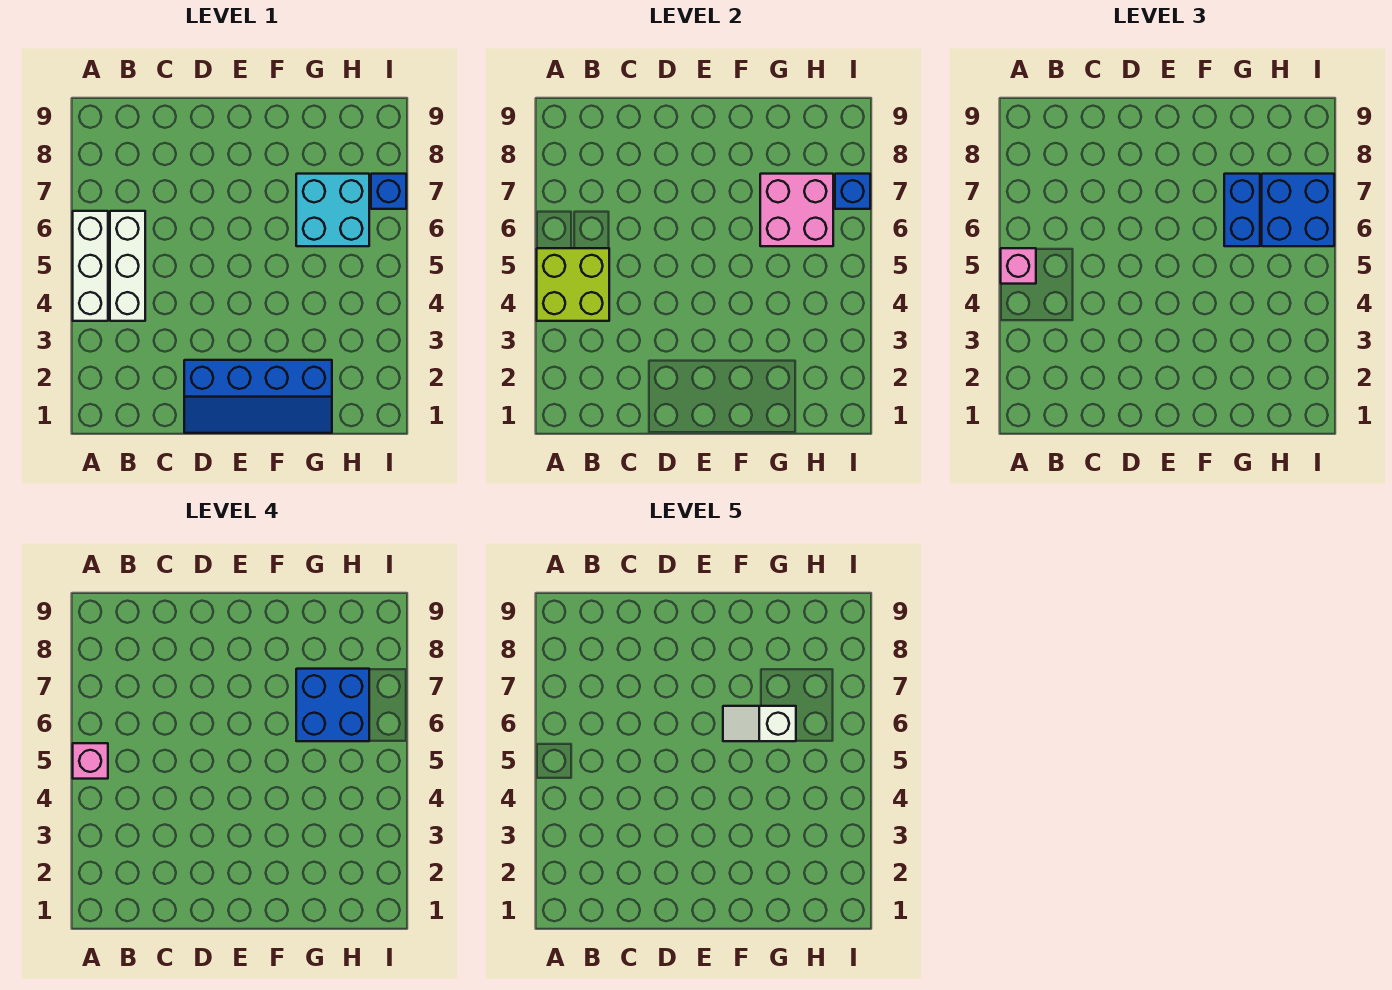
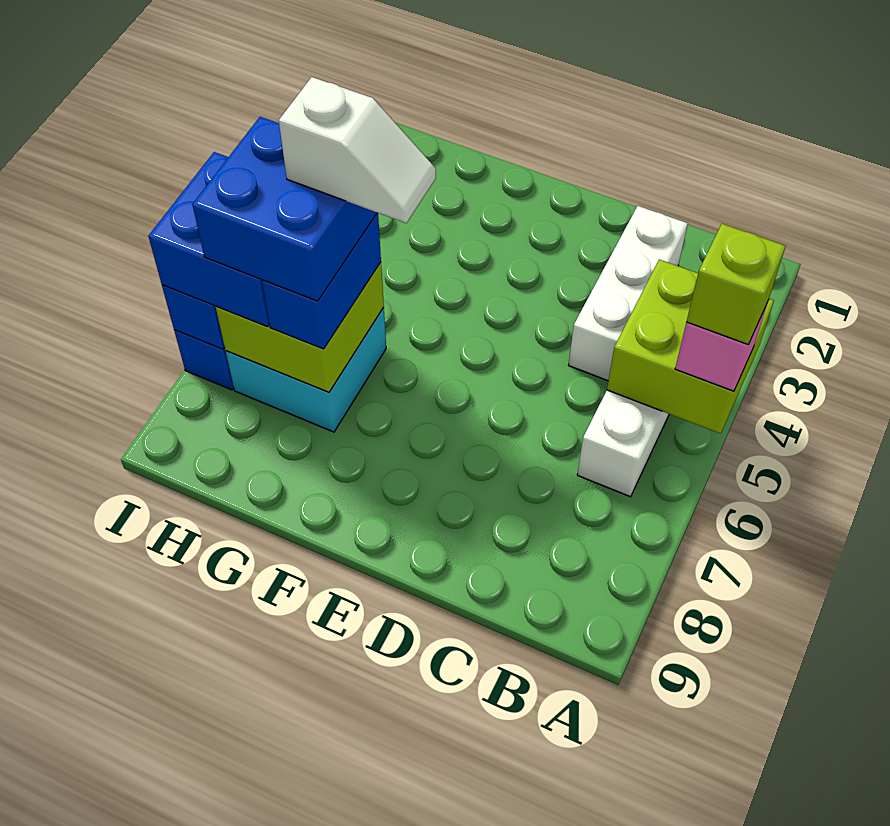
white brick A4:A6 level 1 -> white brick C2:C4 level 1
pink brick A5 level 4 -> lime brick A5 level 4
blue slope D1:G2 level 1 top 2 -> none
pink brick G6:H7 level 2 -> lime brick G6:H7 level 2

